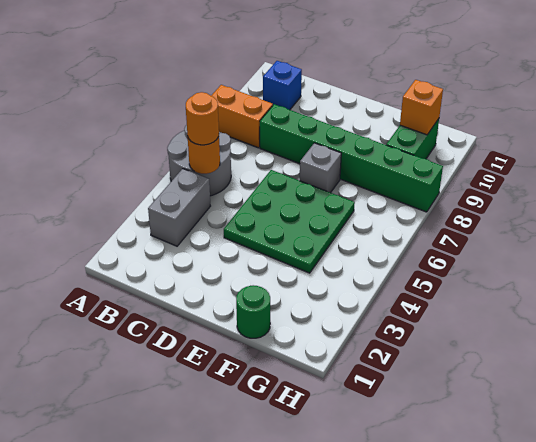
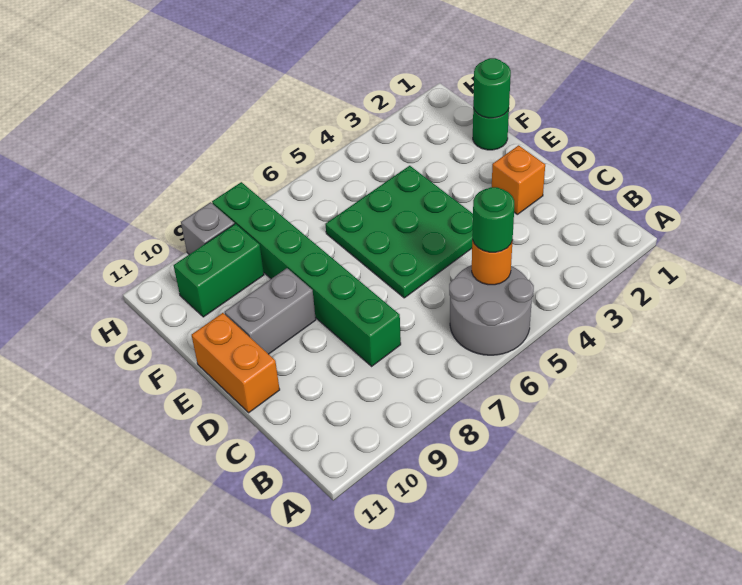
orange brick A8:B8 level 1 -> orange brick D11:E11 level 1
grey brick B3:B4 level 1 -> grey brick E9:E10 level 1
orange round brick B5 level 3 -> green round brick B5 level 3
blue brick B10 level 1 -> none
grey brick E7 level 1 -> grey brick H9 level 1
none -> green round brick F1 level 2
orange brick G10 level 2 -> orange brick D2 level 1

